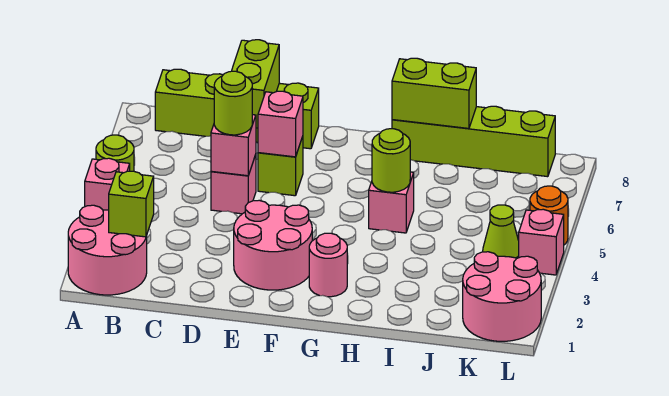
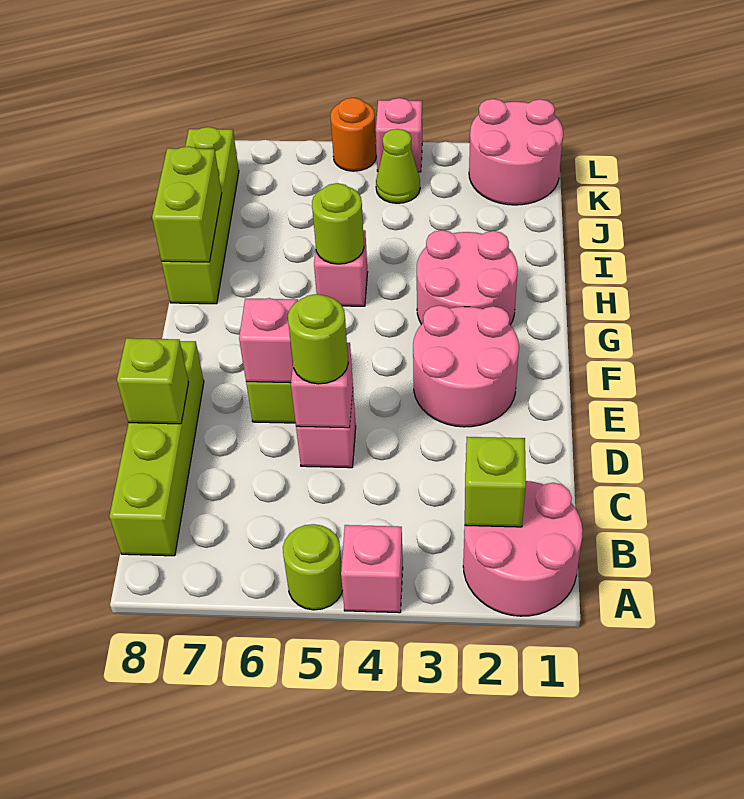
lime brick D7:D8 level 2 -> lime brick D8 level 2
pink round brick G2 level 1 -> pink round brick G2:H3 level 1

